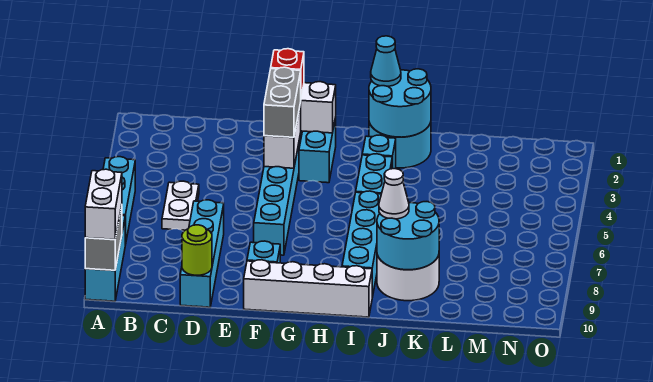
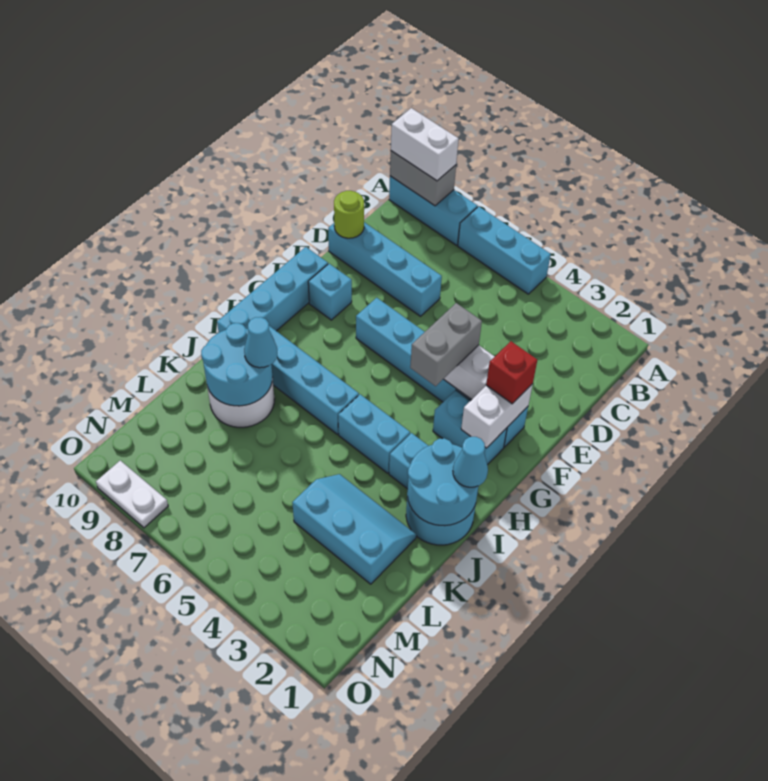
white plate C5:C6 level 1 -> white plate O8:O9 level 1
grey brick F3:F4 level 3 -> grey brick F4:G4 level 3
white brick F10:I10 level 1 -> cyan brick F10:I10 level 1
white cone J8 level 3 -> cyan cone J8 level 3
none -> cyan slope K2:L4 level 1 top L

